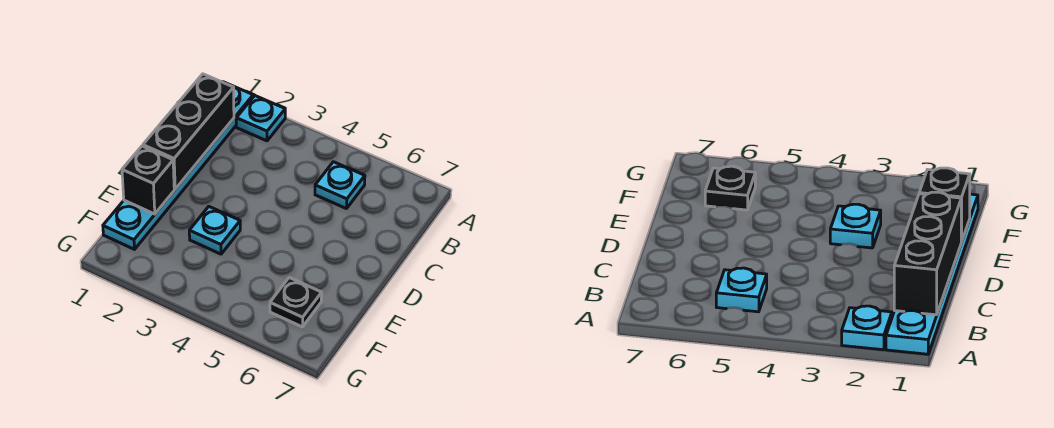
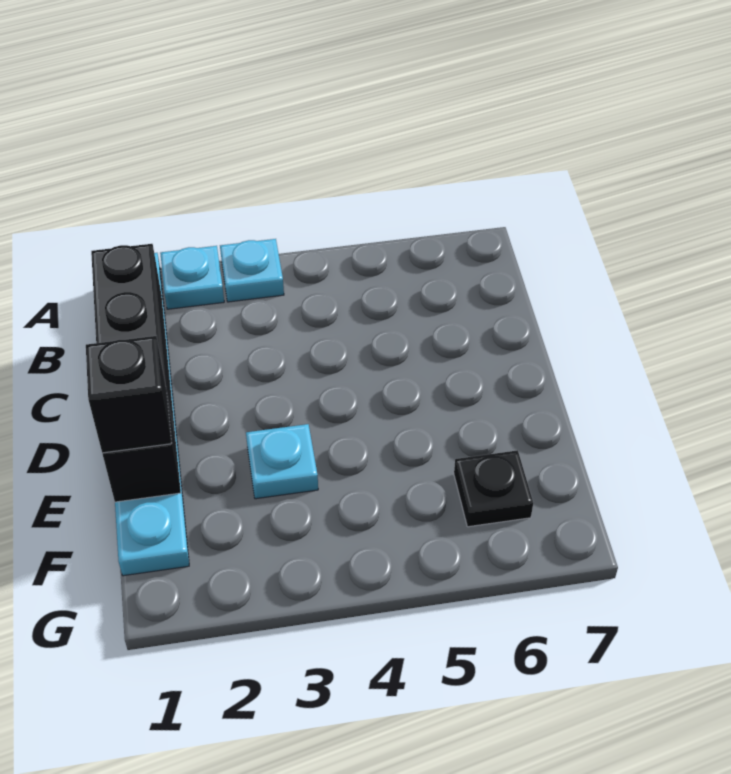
cyan plate B5 level 1 -> cyan plate A3 level 1
none -> black brick E1 level 3

